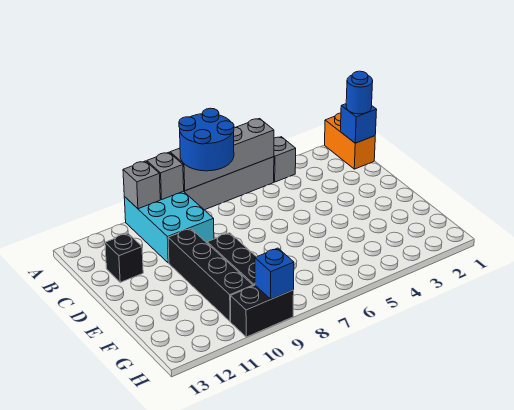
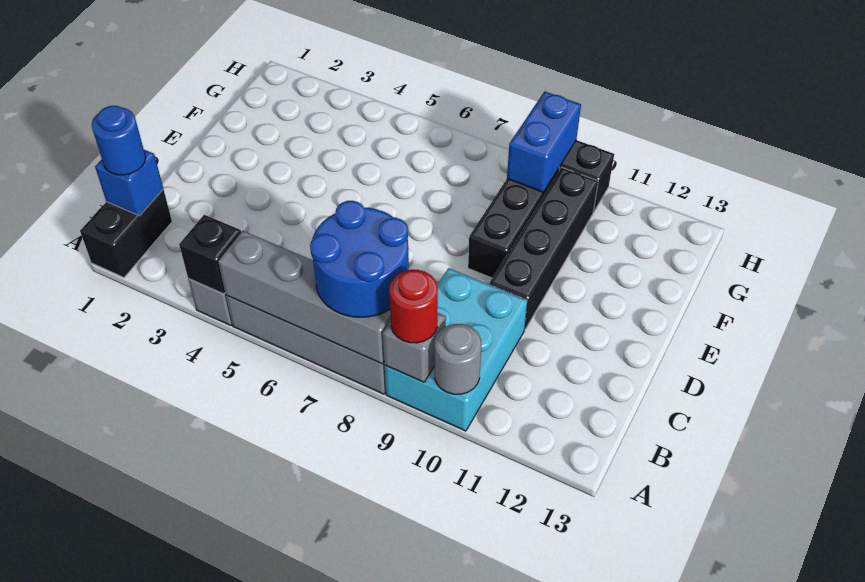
orange brick A1:B1 level 1 -> black brick A1:B1 level 1
none -> red round brick A9 level 3
grey brick A10 level 2 -> grey round brick A10 level 2
black brick C12 level 1 -> black brick A4 level 2
blue brick H9 level 2 -> blue brick G9:H9 level 2

